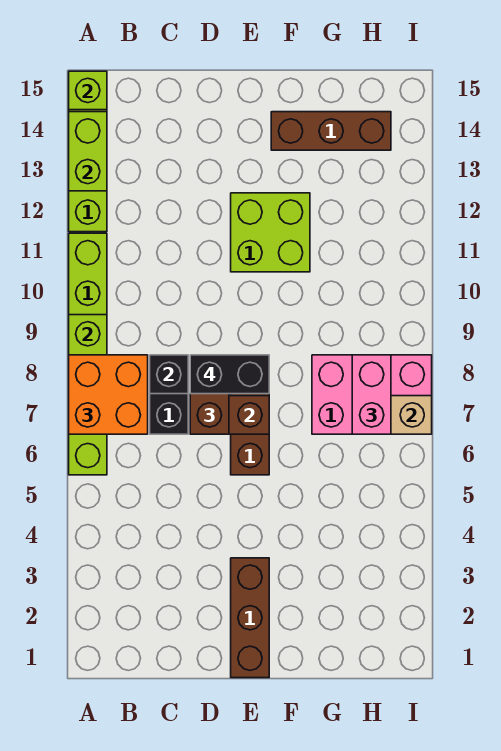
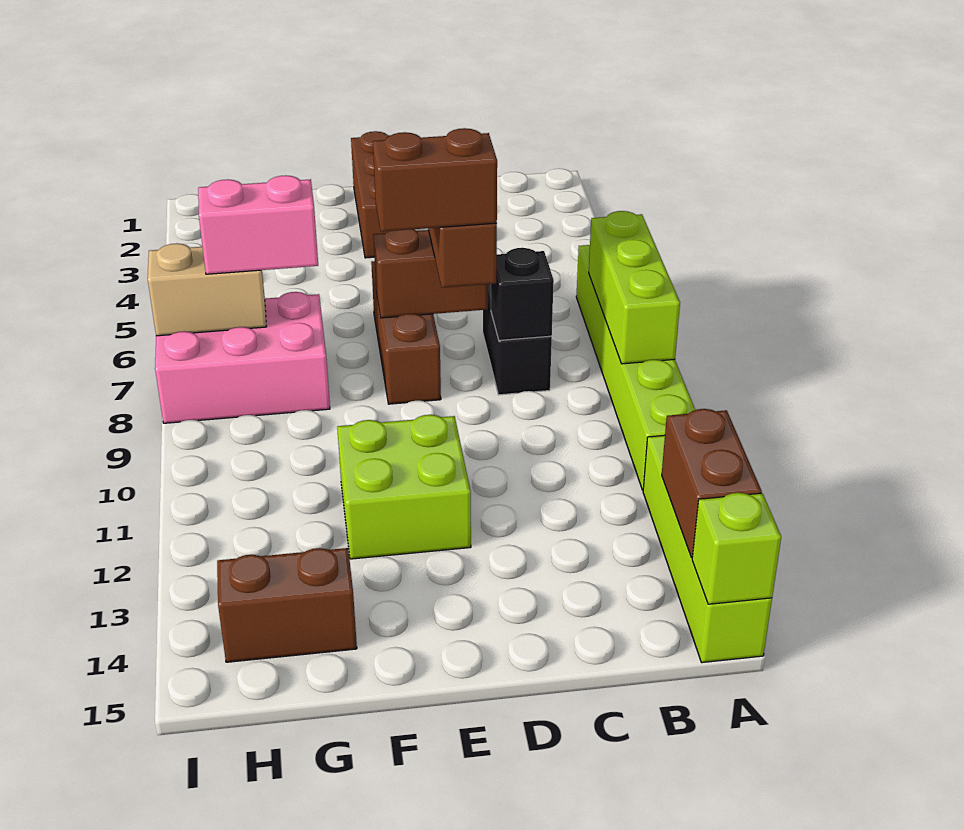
orange brick A7:B8 level 3 -> none
lime brick A13:A14 level 2 -> brown brick A13:A14 level 2
black brick D8:E8 level 4 -> brown brick D8:E8 level 4
brown brick F14:H14 level 1 -> brown brick G14:H14 level 1
pink brick H7:H8 level 3 -> pink brick G7:H7 level 3

